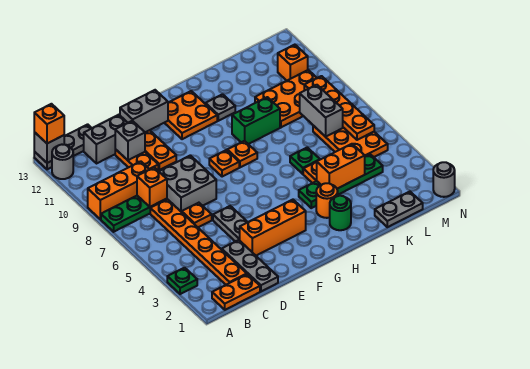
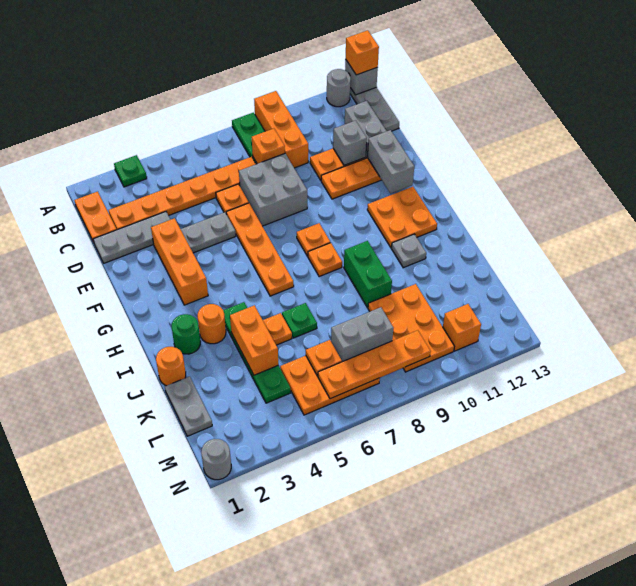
none -> orange plate E6:H6 level 1
none -> orange round brick J1 level 1
none -> orange plate L6 level 2

